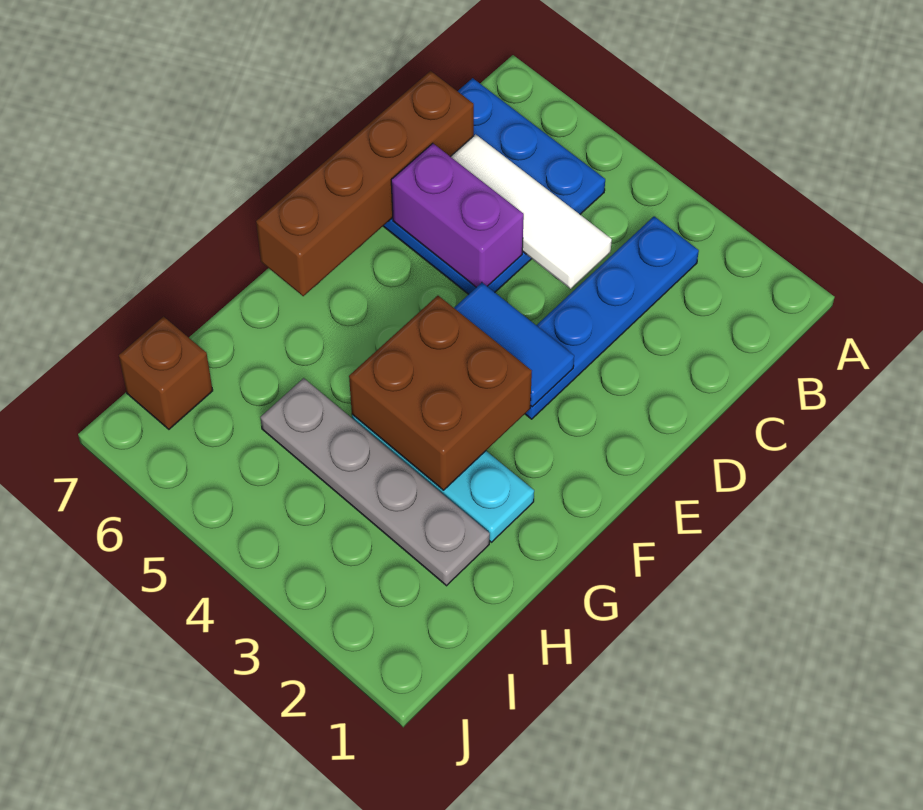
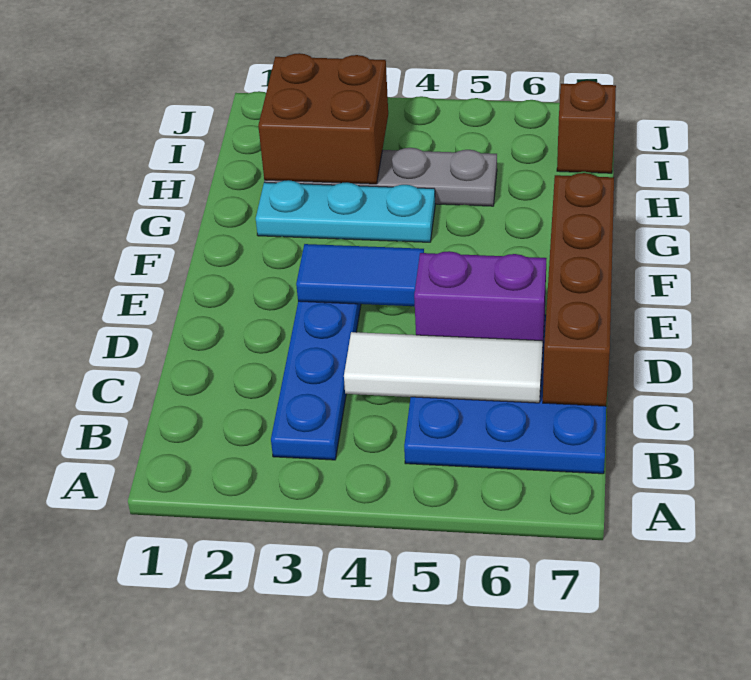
brown brick F3:G4 level 2 -> brown brick H2:I3 level 2

